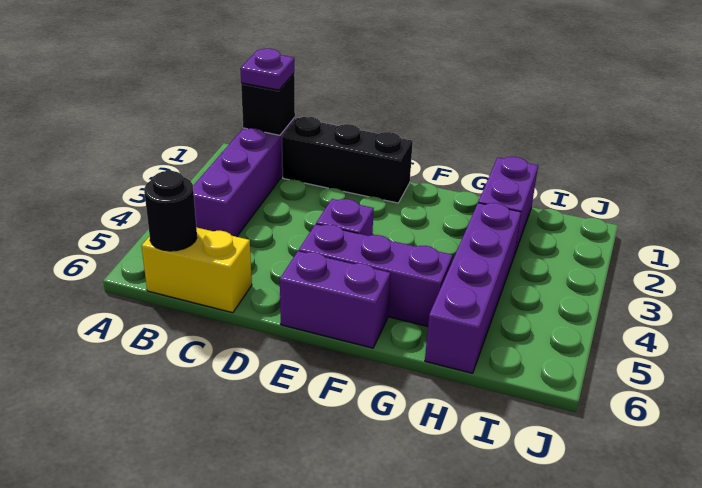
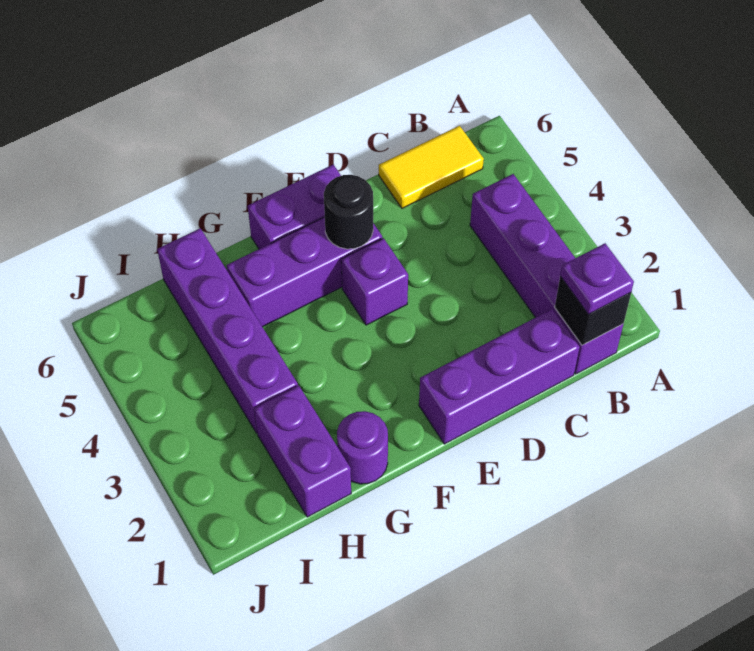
yellow brick B6:C6 level 1 -> yellow tile B6:C6 level 1
black round brick B6 level 2 -> black round brick E5 level 2
black brick C1:E1 level 1 -> purple brick C1:E1 level 1
none -> purple round brick G1 level 1

